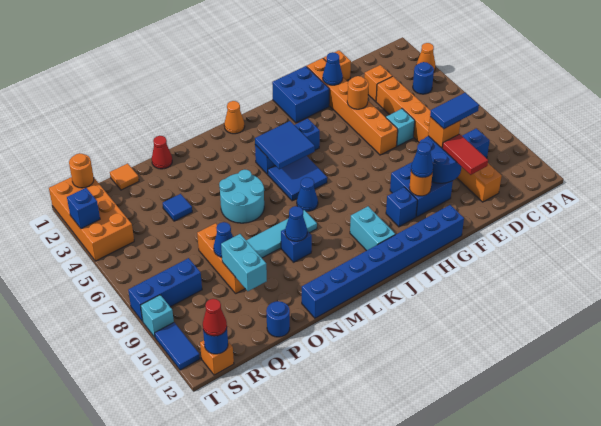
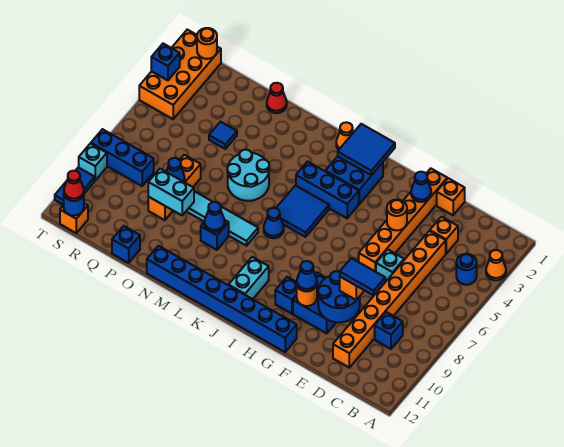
red tile E10:E11 level 3 -> none
blue brick G1:H2 level 1 -> blue brick I2:J3 level 1
blue tile J4:K5 level 2 -> blue tile I1:J2 level 2
cyan brick P9:P10 level 2 -> cyan brick O9:P9 level 2
blue round brick P12 level 1 -> blue brick P12 level 1
orange tile Q1 level 1 -> none

